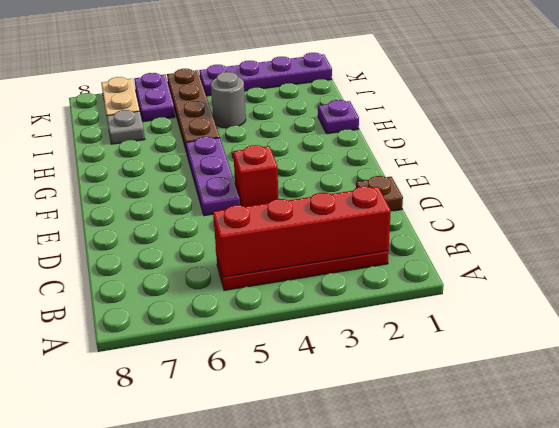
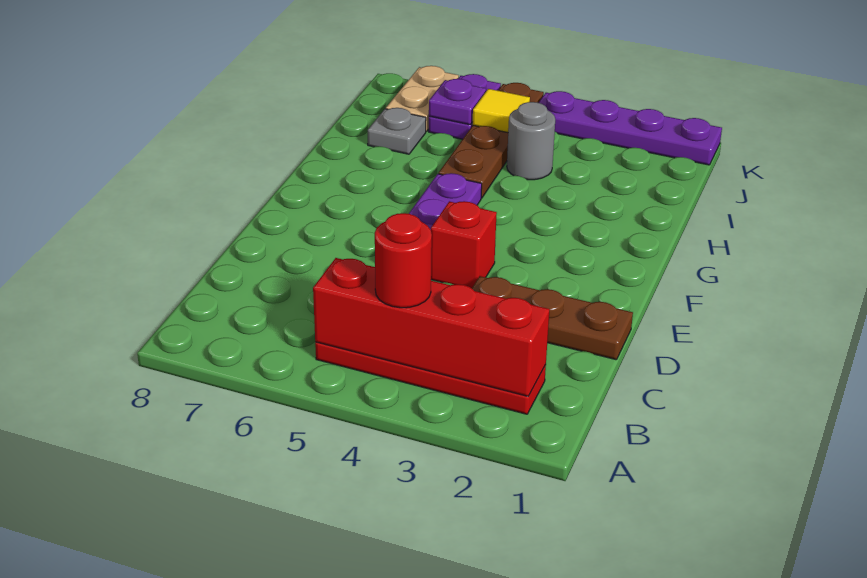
none -> red round brick B4 level 3
brown plate D1 level 1 -> brown plate D1:D3 level 1
purple plate H1 level 1 -> purple plate J6 level 2
none -> yellow tile J5 level 2

